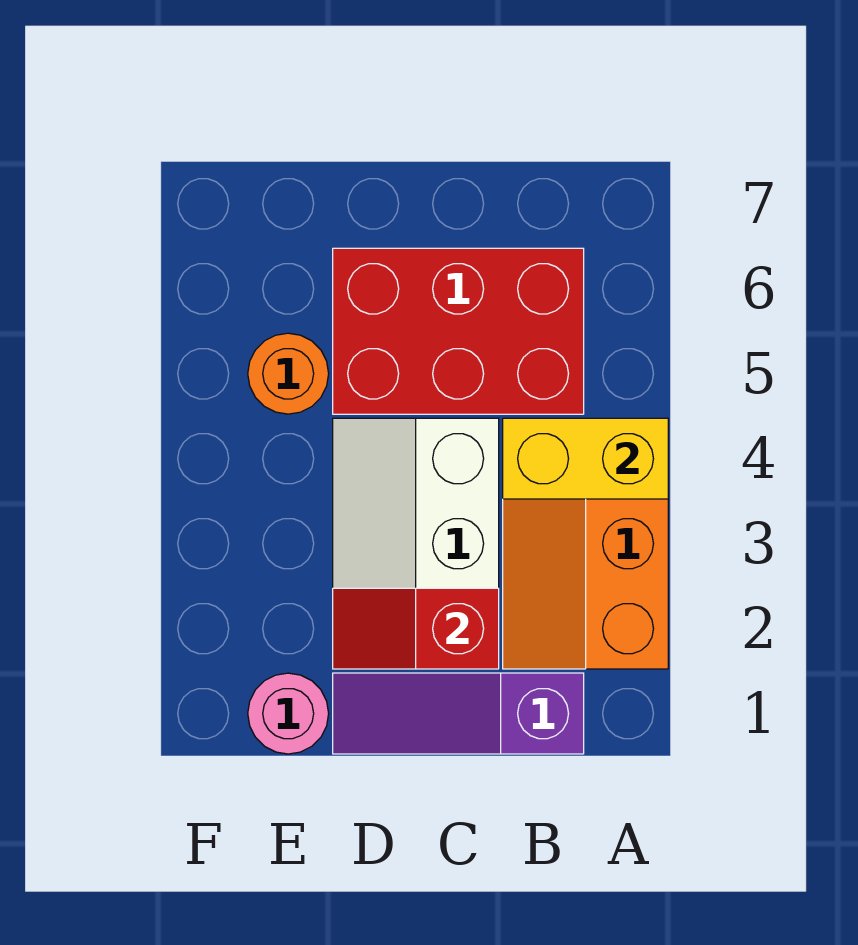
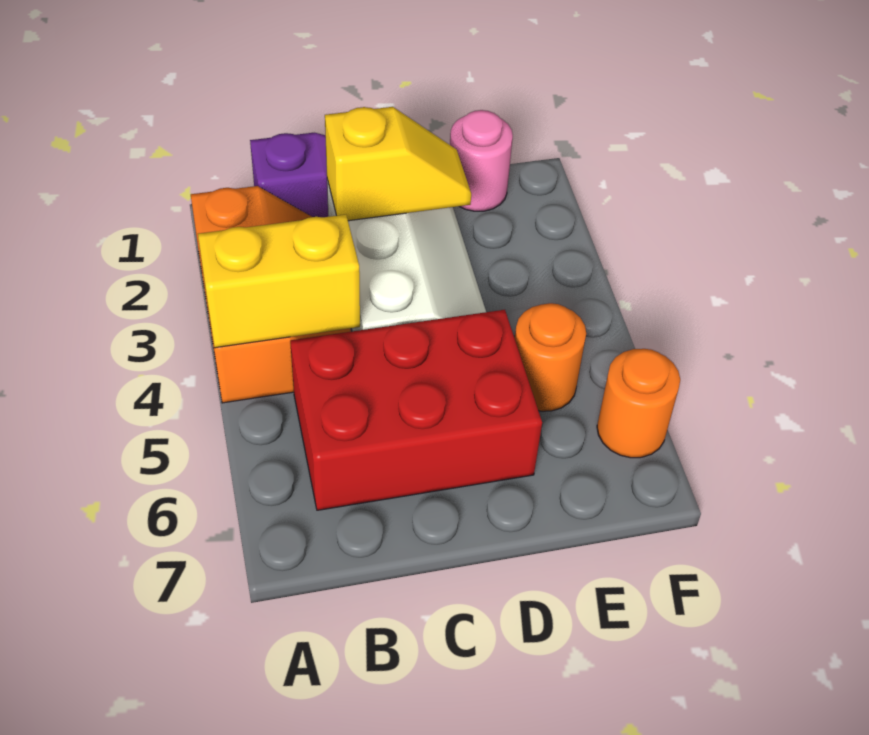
red slope C2:D2 level 2 top C -> yellow slope C2:D2 level 2 top C
none -> orange round brick F6 level 1

